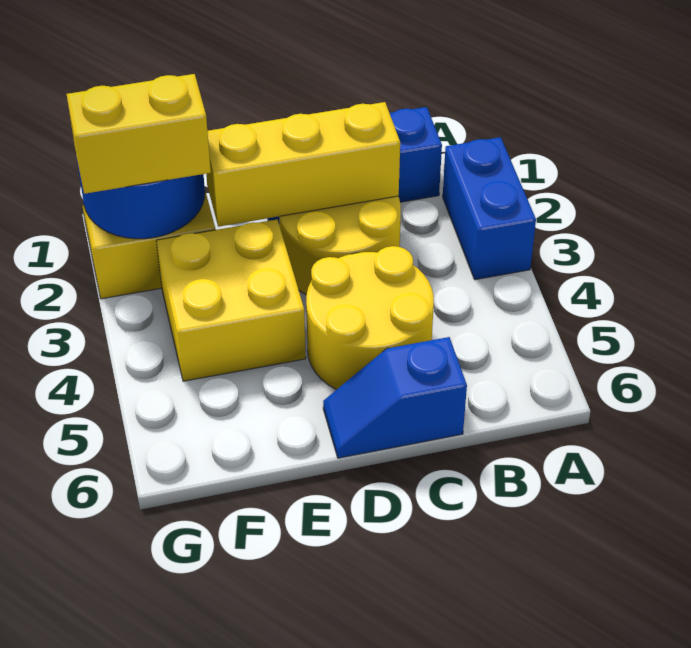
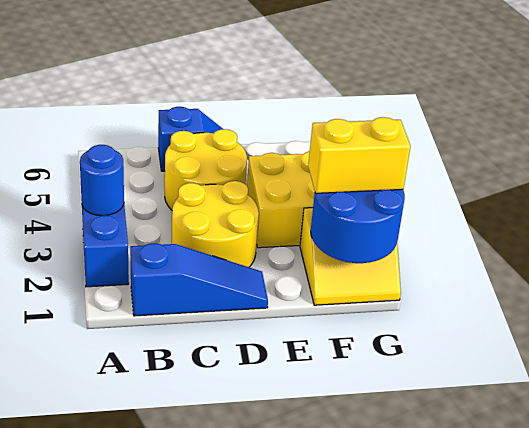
none -> blue round brick A3 level 2
yellow brick C2:E2 level 2 -> none

